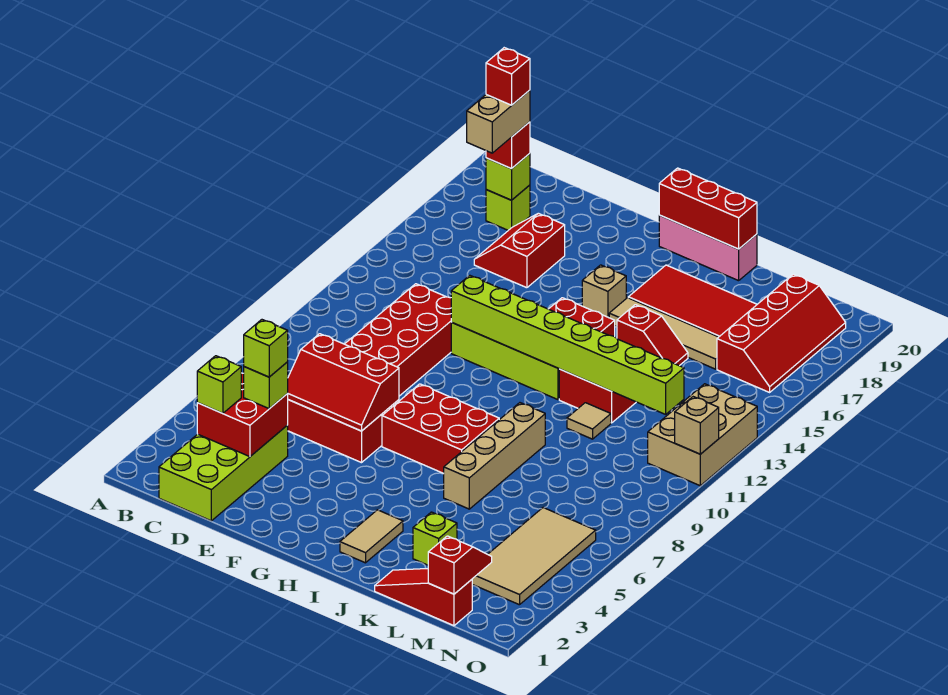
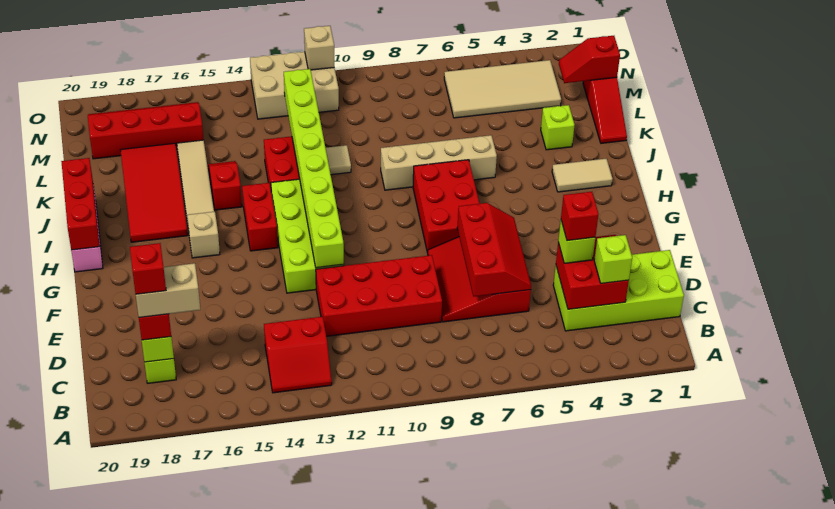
lime brick D4 level 4 -> red brick D4 level 4
red slope D16:E17 level 1 top E -> red slope B13:C14 level 1 top C

